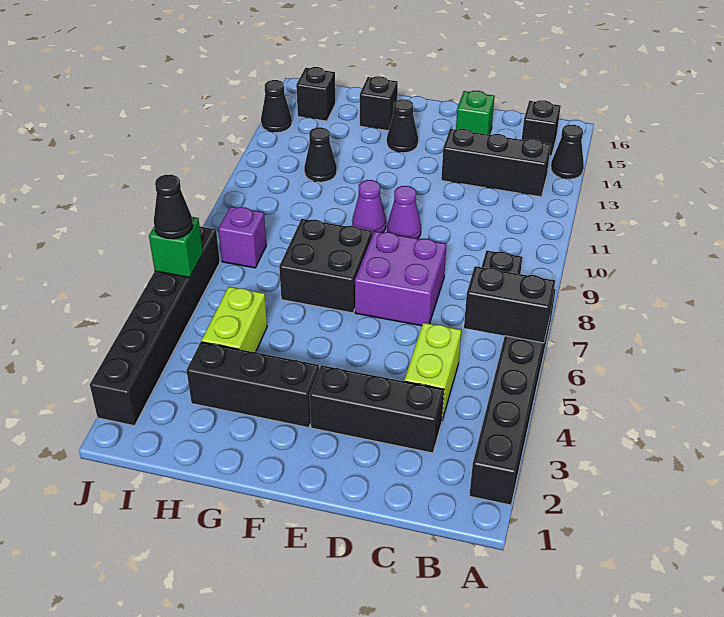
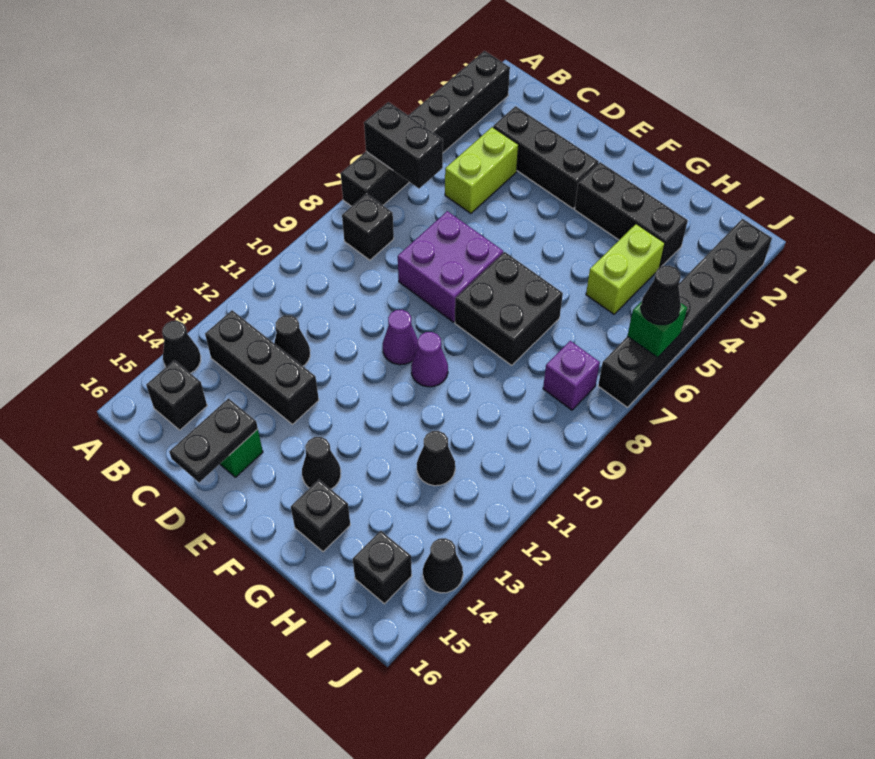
none -> black cone C12 level 1
none -> black plate D15:D16 level 2

